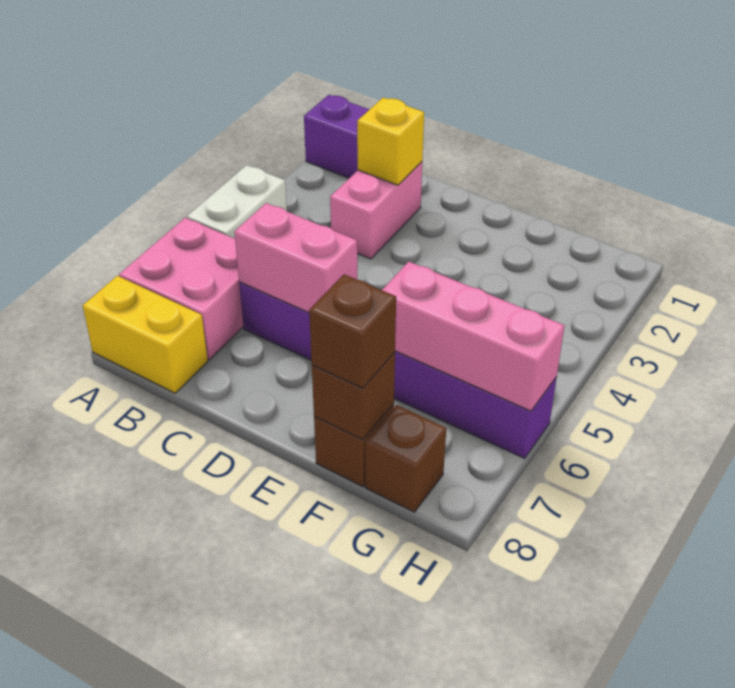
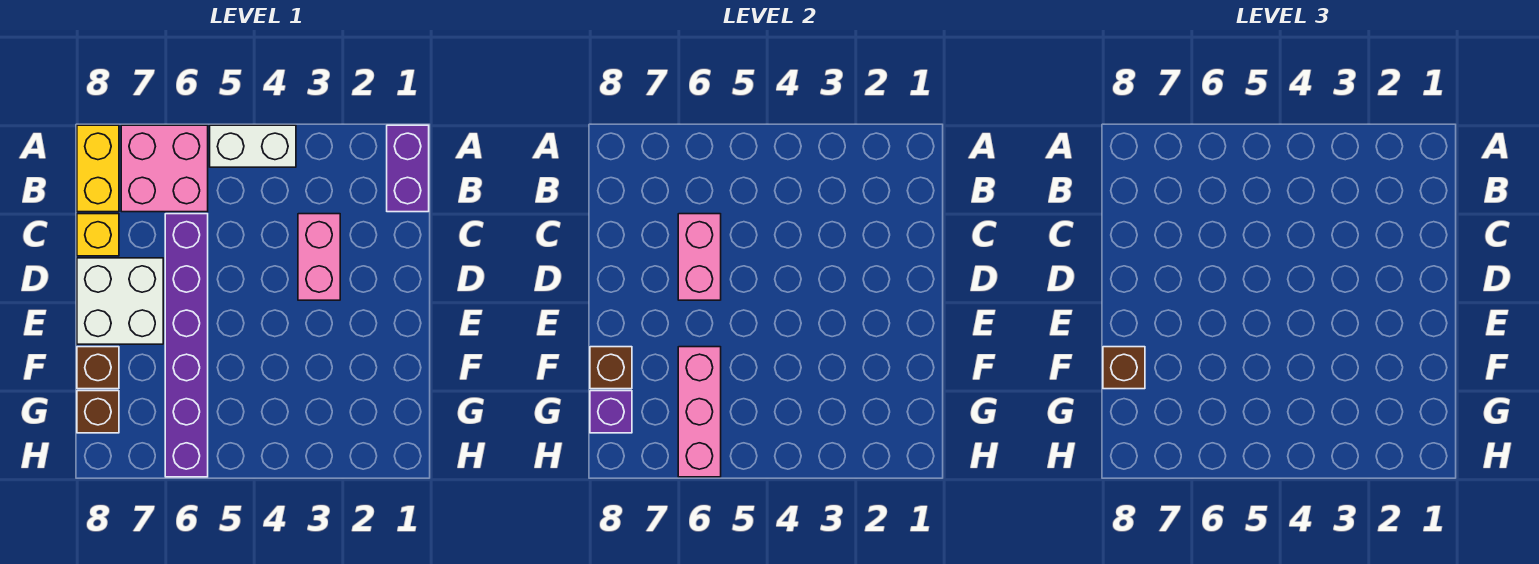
pink brick C2:C3 level 1 -> pink brick C3:D3 level 1
yellow brick C2 level 2 -> yellow brick C8 level 1
none -> white brick D7:E8 level 1
none -> purple brick G8 level 2

